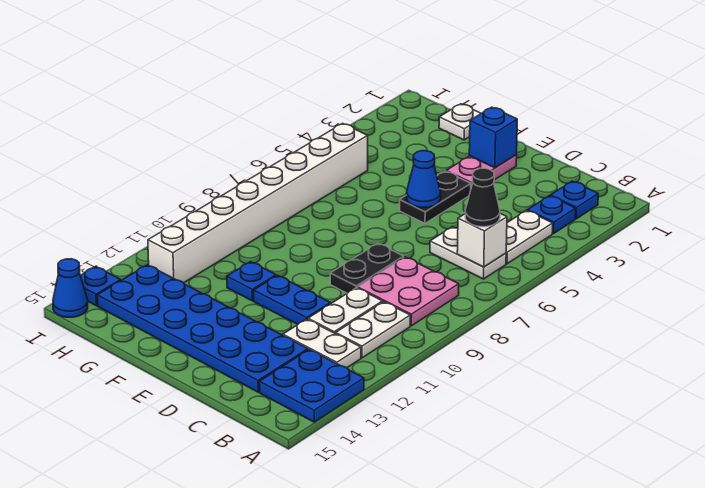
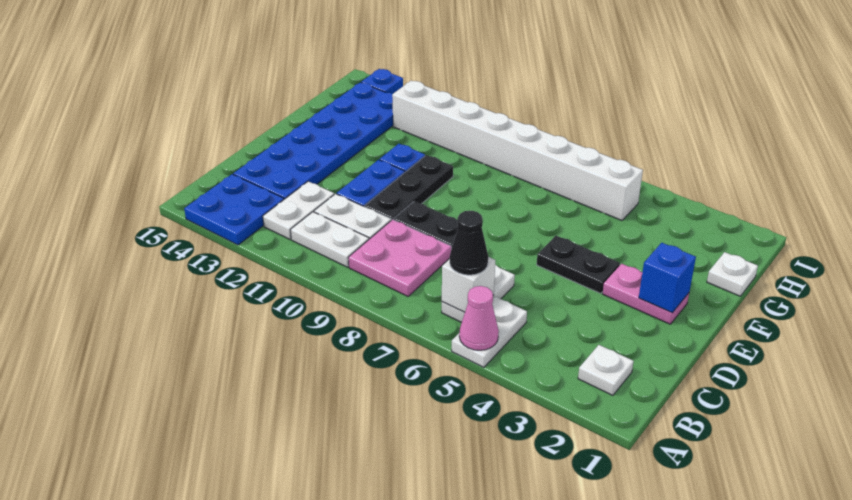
none -> pink cone A5 level 2
blue plate B2 level 1 -> white plate B2 level 1
blue plate B3 level 1 -> none
white plate B4:B5 level 1 -> white plate A5:B5 level 1
none -> black plate D10:F10 level 1
blue cone E5 level 2 -> none
blue cone I15 level 1 -> none

